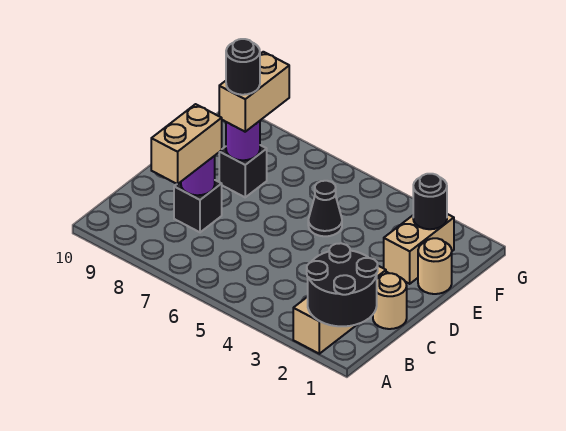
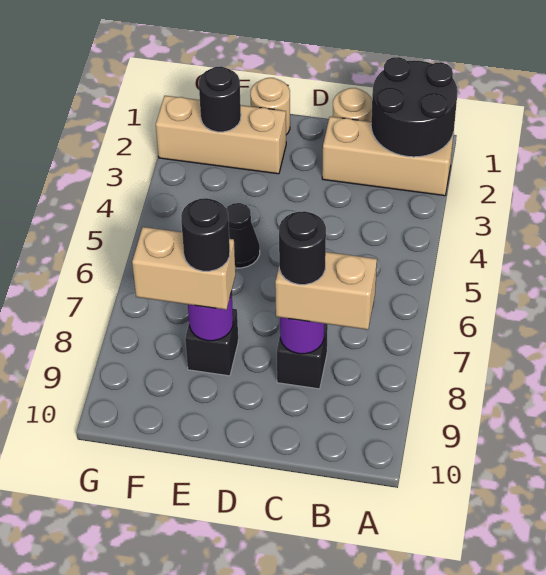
none -> black round brick C8 level 4
tan brick E2:F2 level 1 -> tan brick E2:G2 level 1

